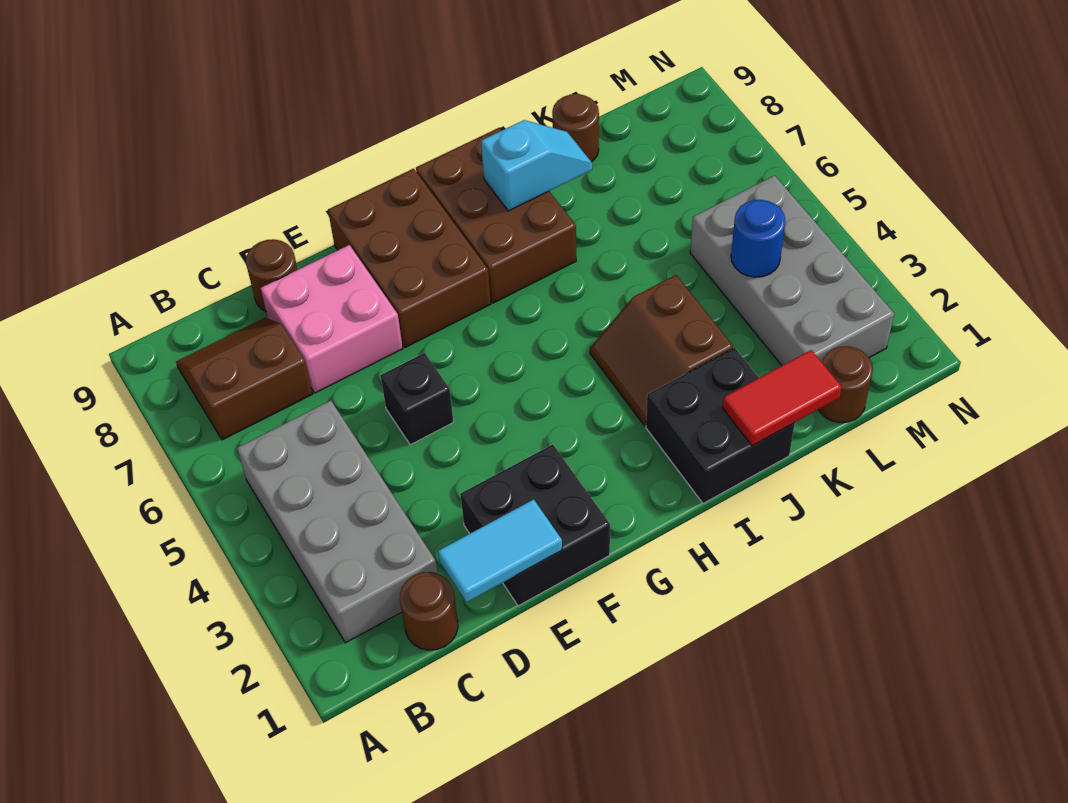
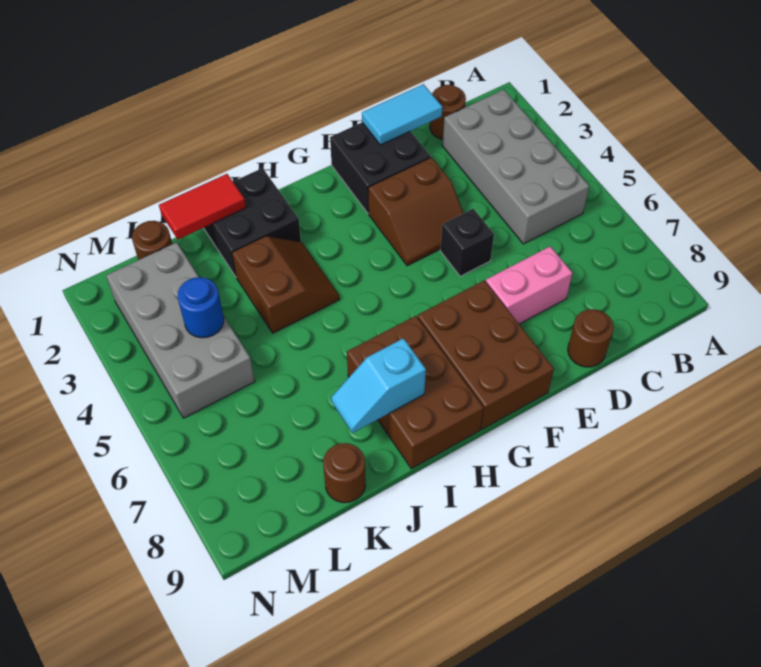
brown slope B7:C8 level 1 top 7 -> brown slope E3:F4 level 1 top 3
pink brick D7:E8 level 1 -> pink brick D7:E7 level 1

